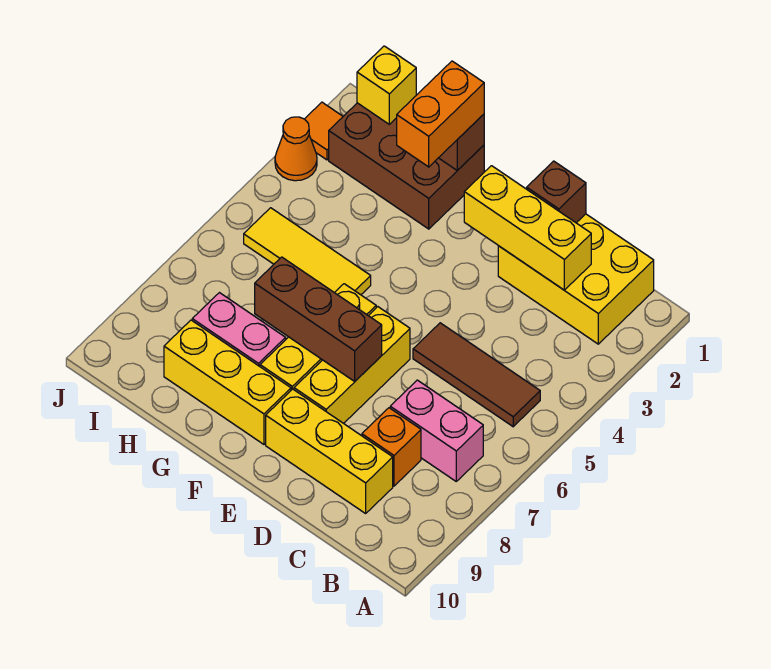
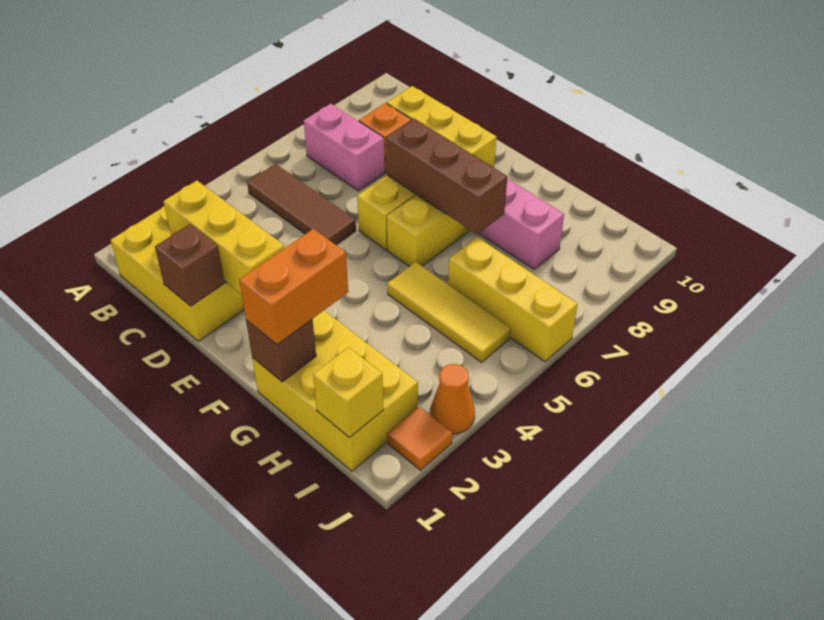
yellow brick F9:H9 level 1 -> yellow brick H6:J6 level 1
brown brick G1:I2 level 1 -> yellow brick G1:I2 level 1

